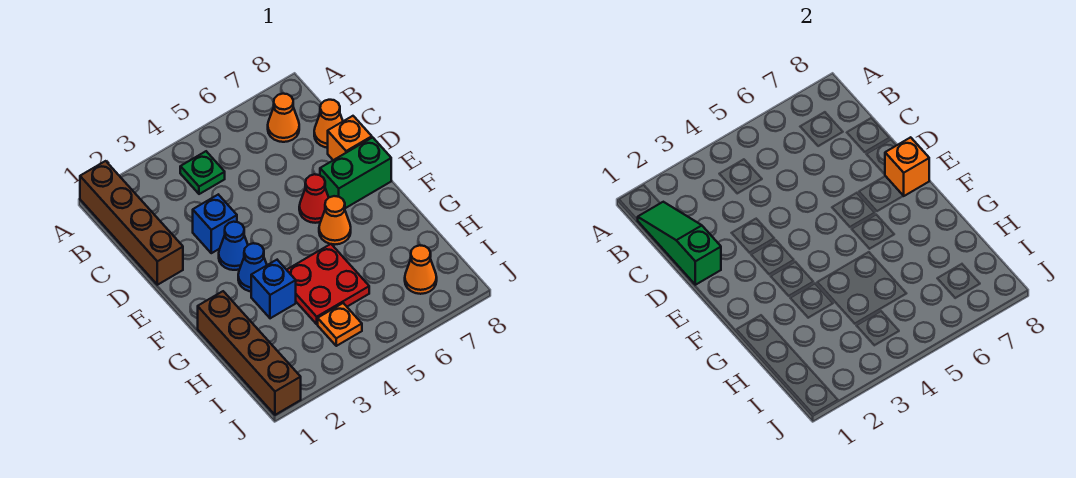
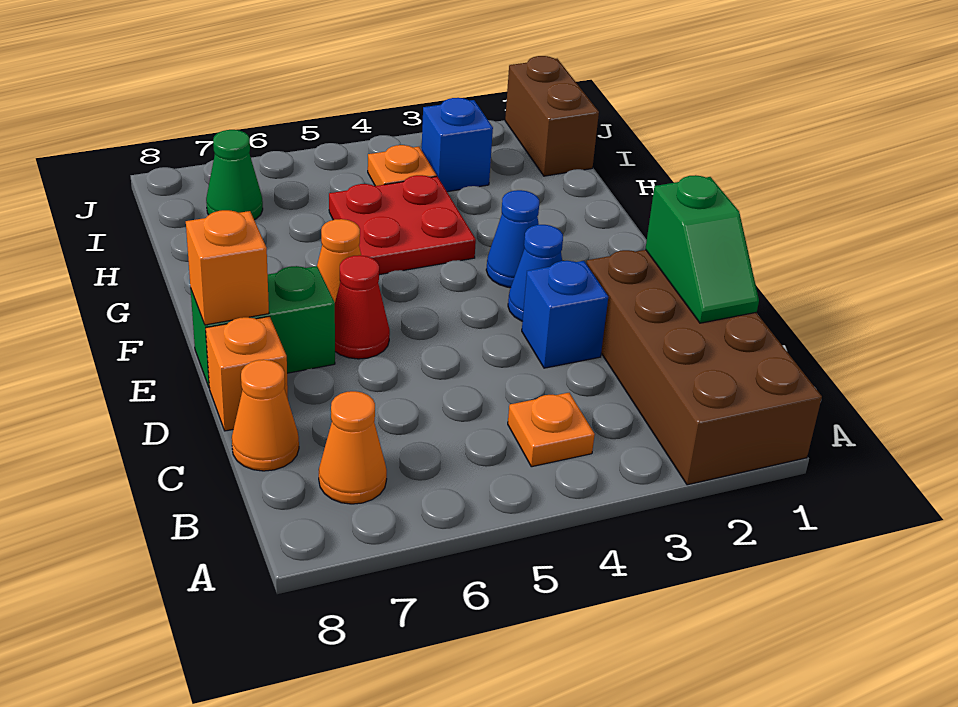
brown brick A1:D1 level 1 -> brown brick A1:D2 level 1
green slope B1:D1 level 2 top D -> green slope C1:D1 level 2 top D
green plate B4 level 1 -> orange plate B4 level 1
brown brick G1:J1 level 1 -> brown brick I1:J1 level 1
blue brick G3 level 1 -> blue brick I3 level 1
orange cone I7 level 1 -> green cone I7 level 1

